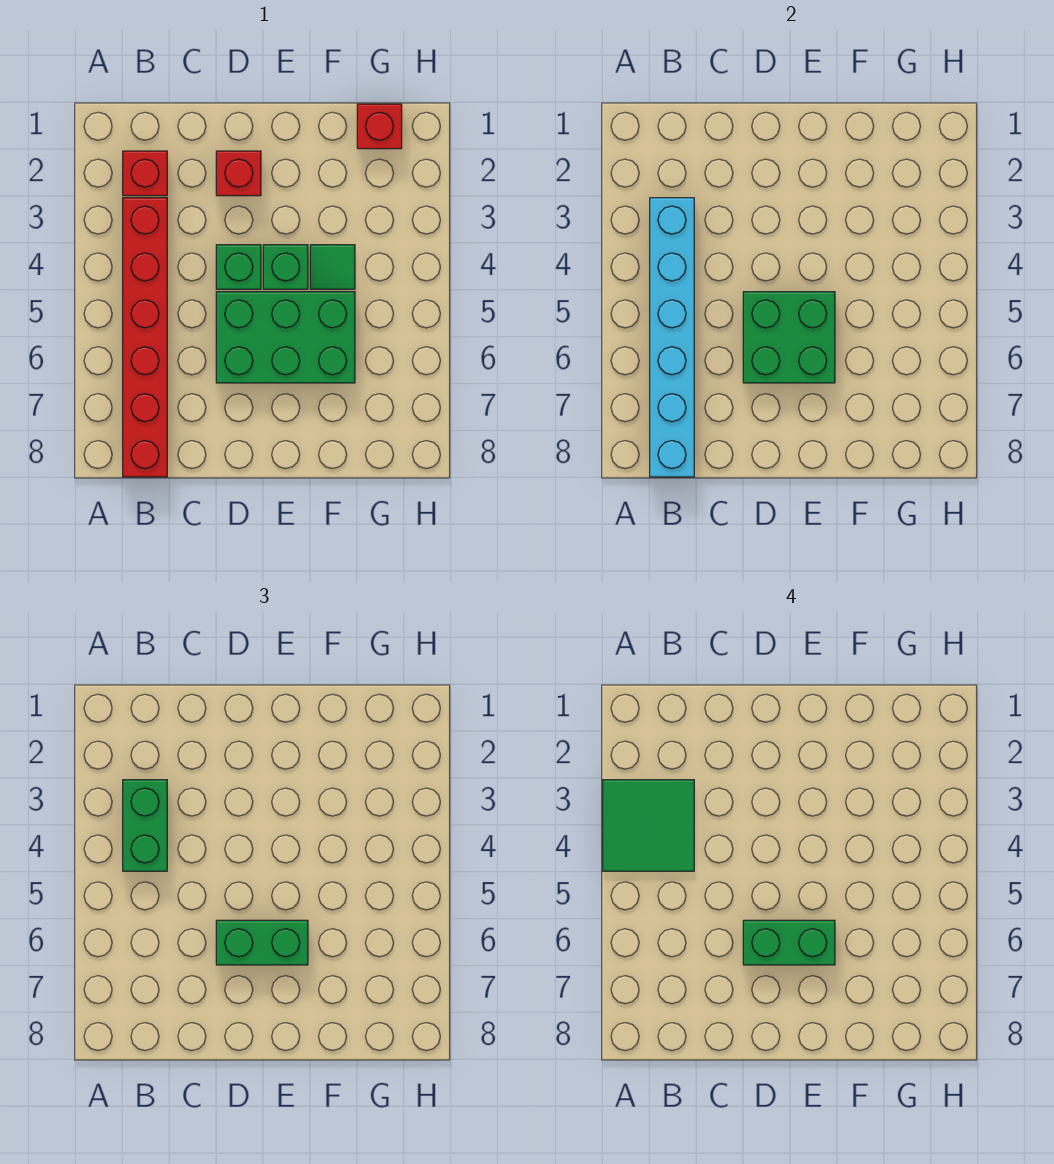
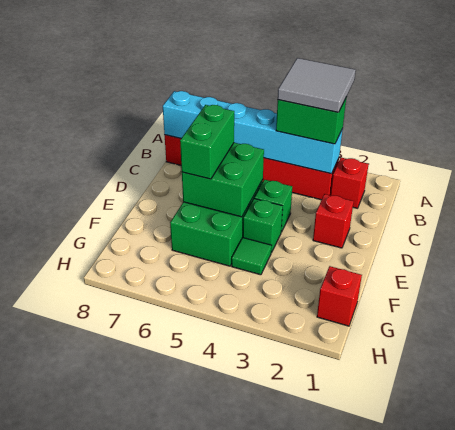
green tile A3:B4 level 4 -> grey tile A3:B4 level 4
green brick D6:E6 level 4 -> none

